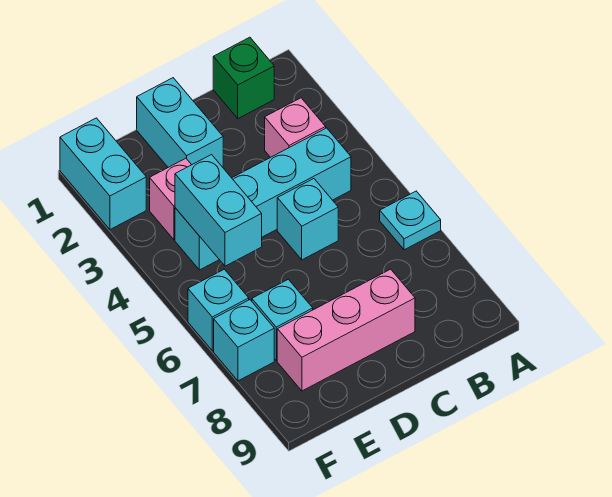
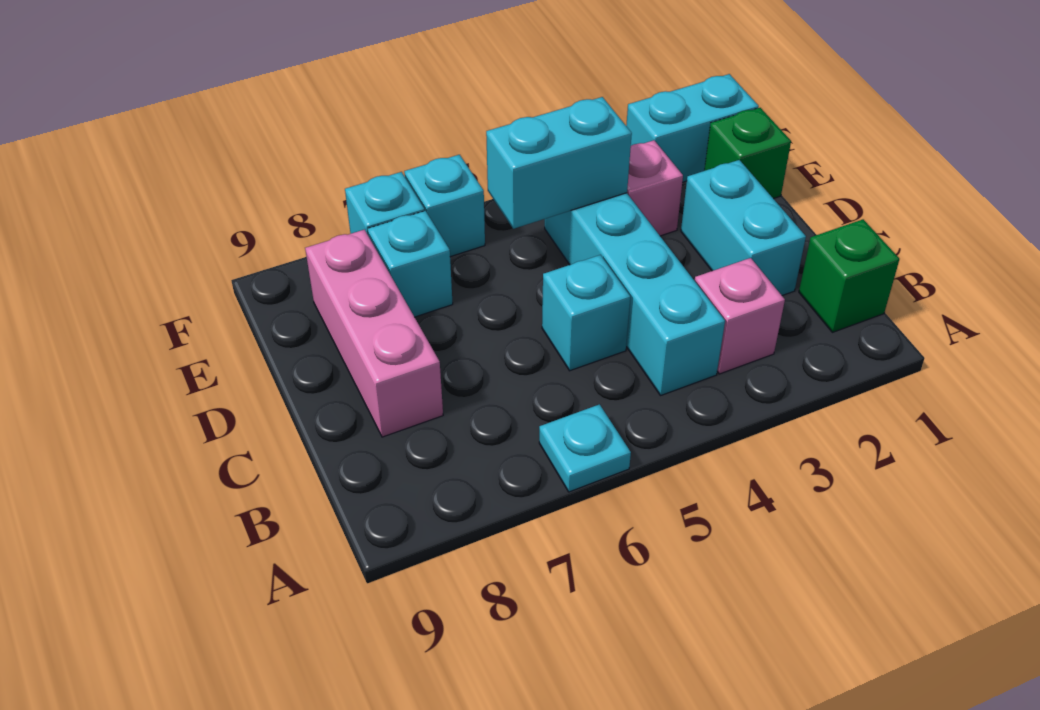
cyan brick D1:D2 level 1 -> cyan brick C2:D2 level 1
none -> green brick E1 level 1

